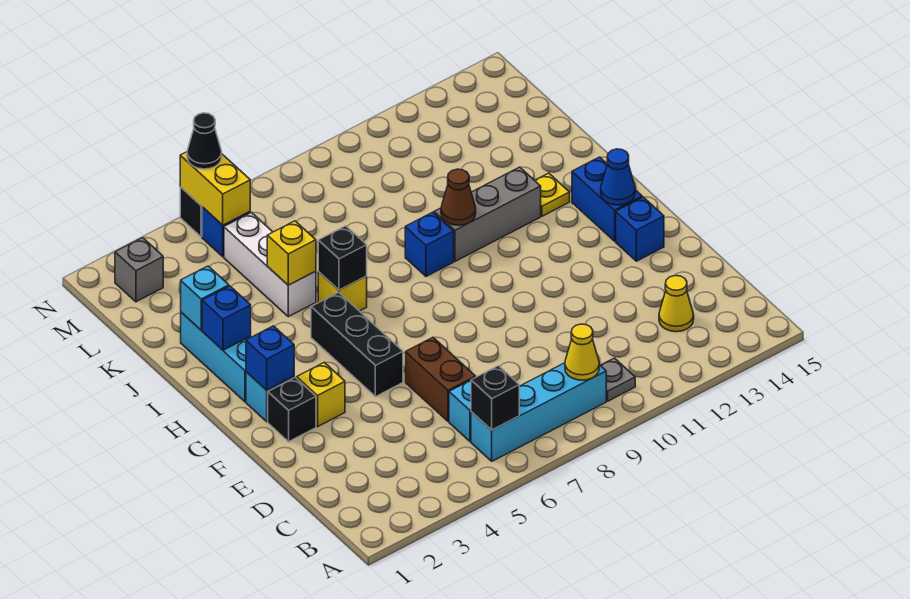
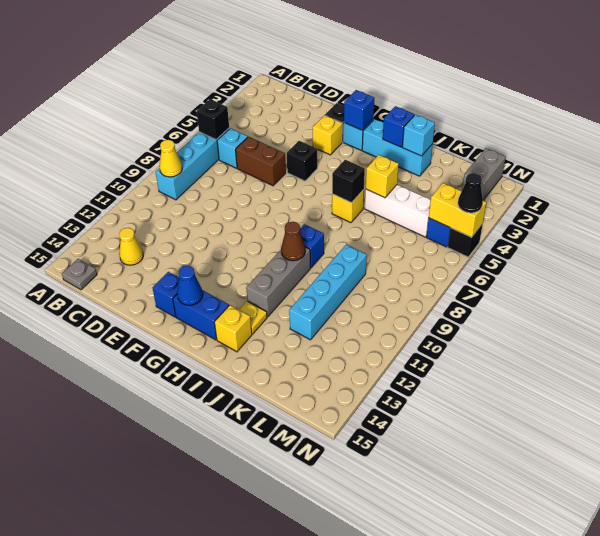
grey plate B10 level 1 -> grey plate B15 level 1
black brick F5:H5 level 1 -> black brick F5 level 1
none -> yellow brick I14 level 1
none -> cyan brick K9:K12 level 1
grey brick M2 level 1 -> grey brick M1:M2 level 1

